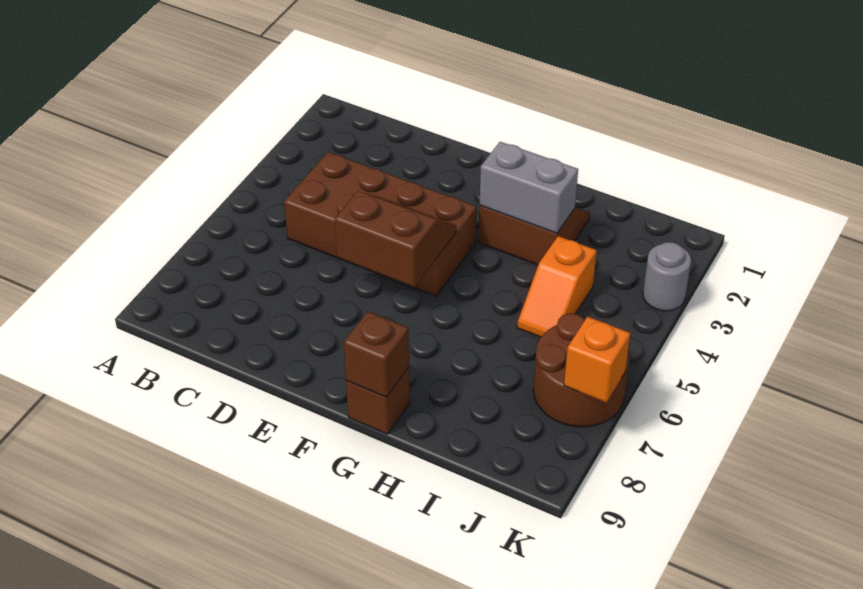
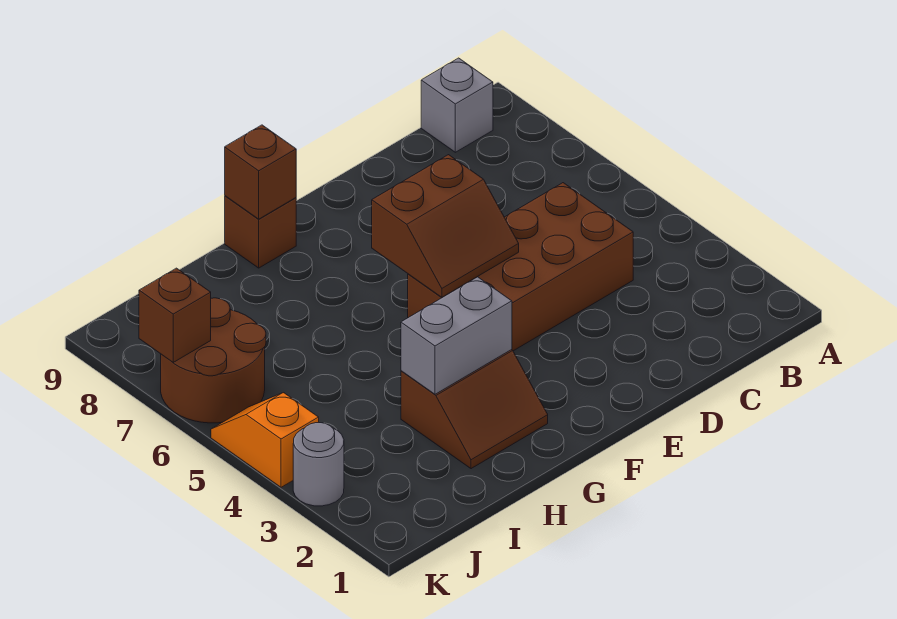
none -> grey brick B9 level 1
orange slope I4:I5 level 1 top 4 -> orange slope K4:K5 level 1 top 4
orange brick K7 level 2 -> brown brick K7 level 2

